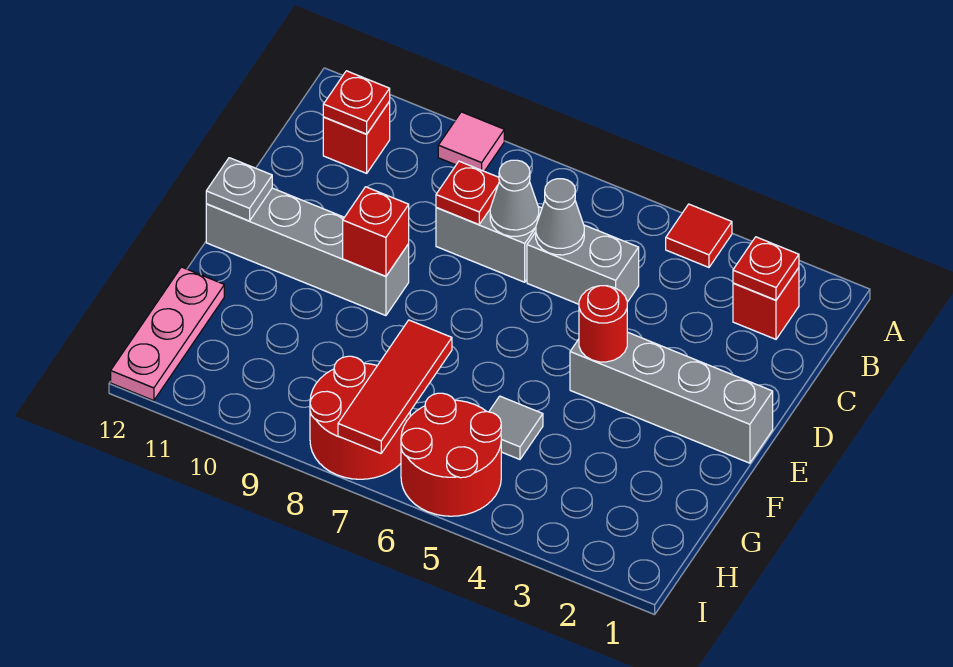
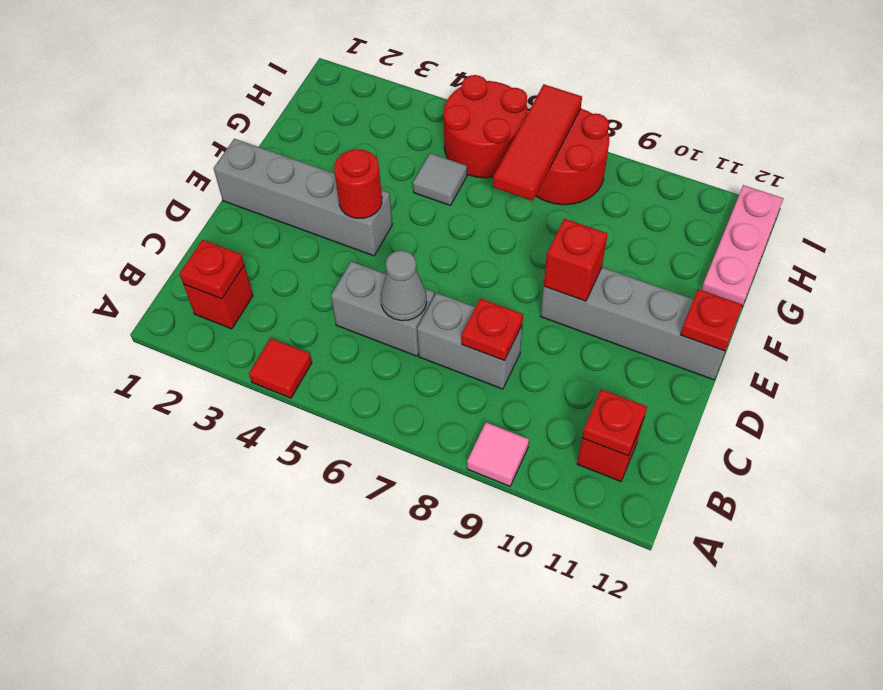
grey cone C7 level 2 -> none
grey plate E12 level 2 -> red plate E12 level 2

